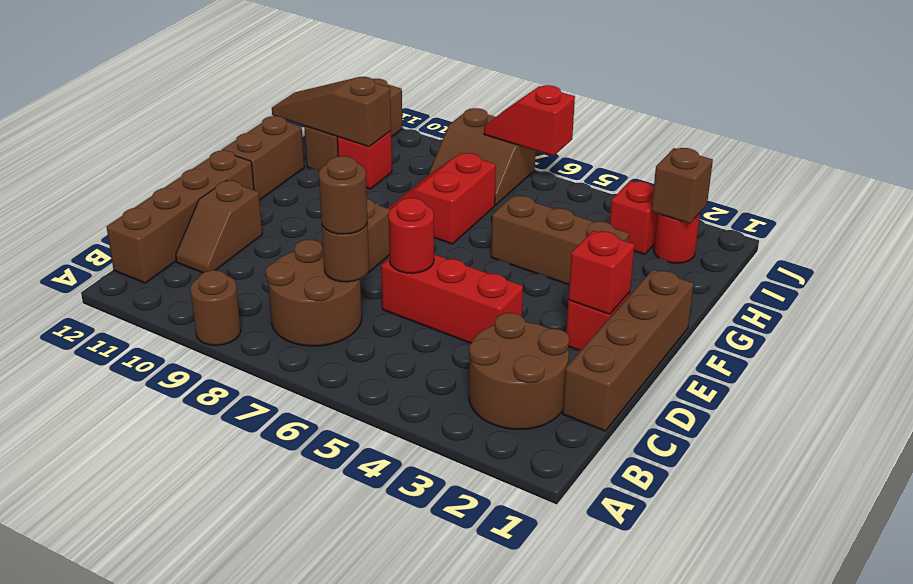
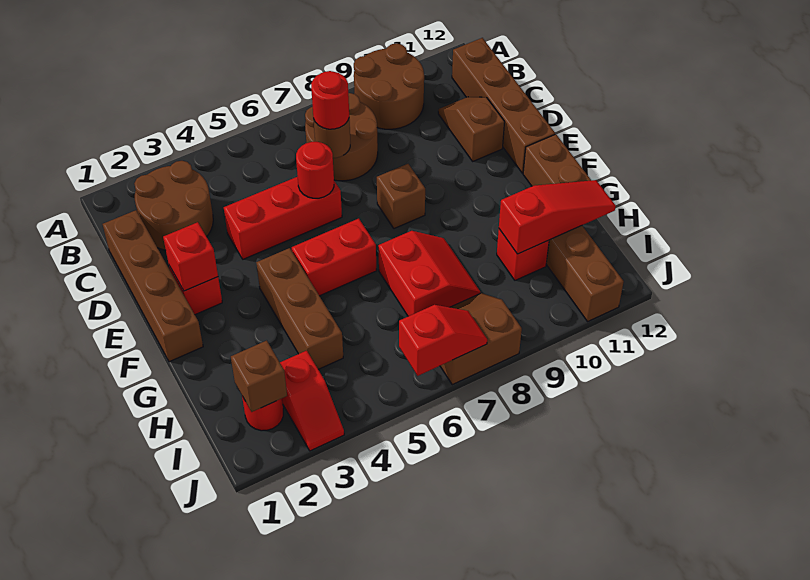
brown round brick A9 level 1 -> brown round brick A9:B10 level 1
brown round brick C7 level 3 -> red round brick C7 level 3
none -> red brick F5:F6 level 1
brown brick G3:G5 level 1 -> brown brick F4:H4 level 1
brown slope H10:H12 level 2 top 10 -> red slope H10:H12 level 2 top 10

